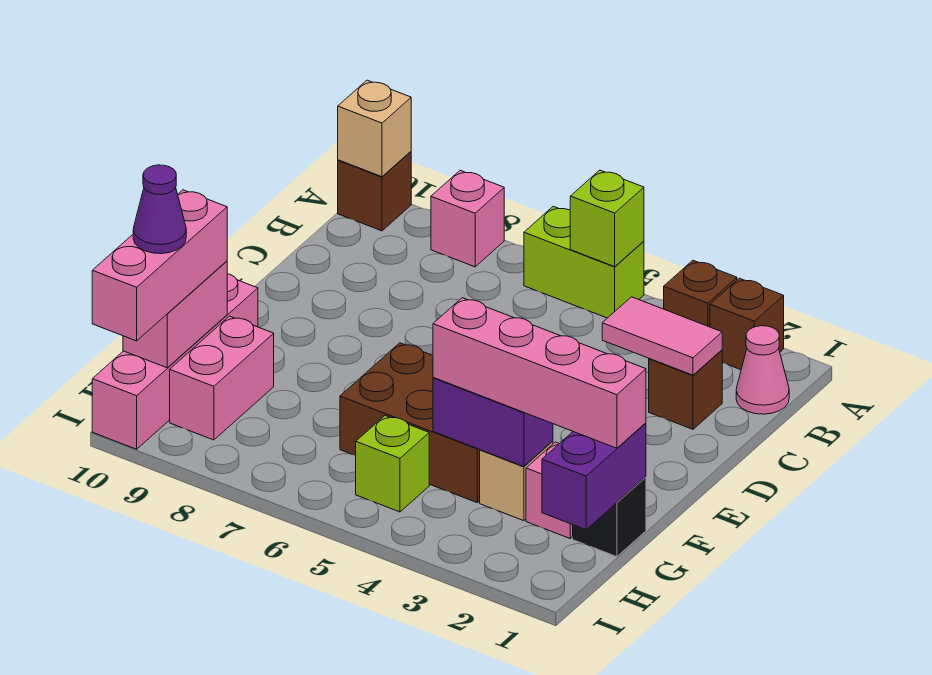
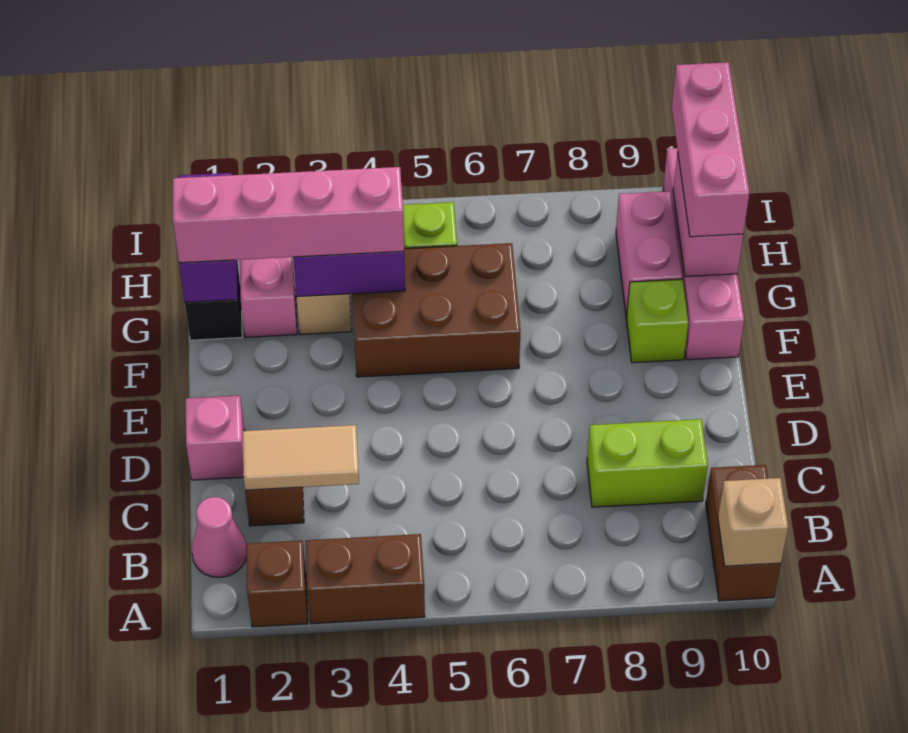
brown brick A3 level 1 -> brown brick A3:A4 level 1
lime brick A5:A6 level 1 -> lime brick C8:C9 level 1
lime brick A5 level 2 -> lime brick F9 level 1
pink brick A8 level 1 -> pink brick D1 level 1
brown brick A10 level 1 -> brown brick A10:B10 level 1
pink tile C2:C3 level 2 -> tan tile C2:C3 level 2
purple cone H10 level 4 -> none

